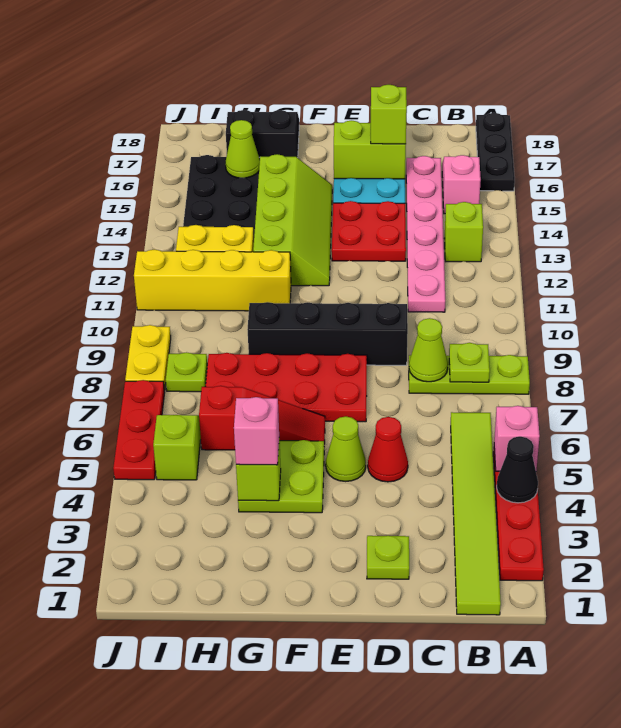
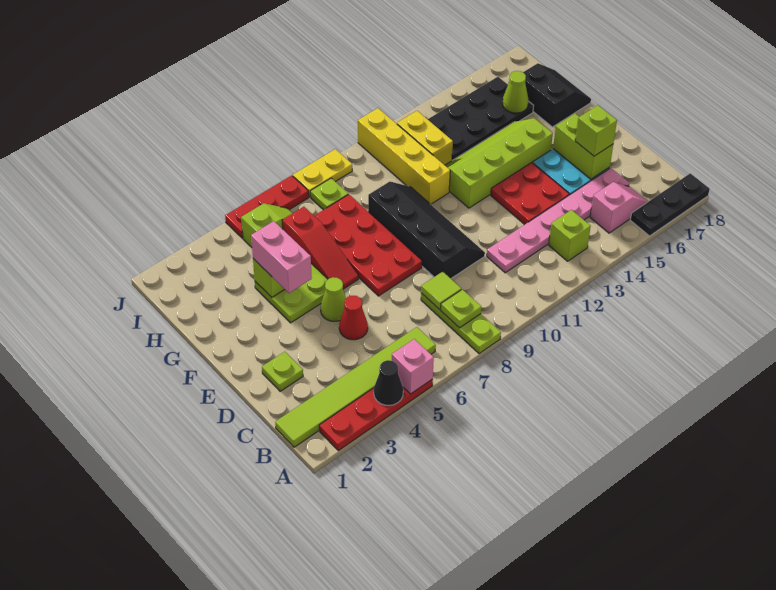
lime cone C8 level 2 -> lime tile C8 level 2
lime slope F12:G15 level 1 top G -> lime slope F12:G15 level 1 top F
pink brick G4 level 3 -> pink brick F4:G4 level 3

